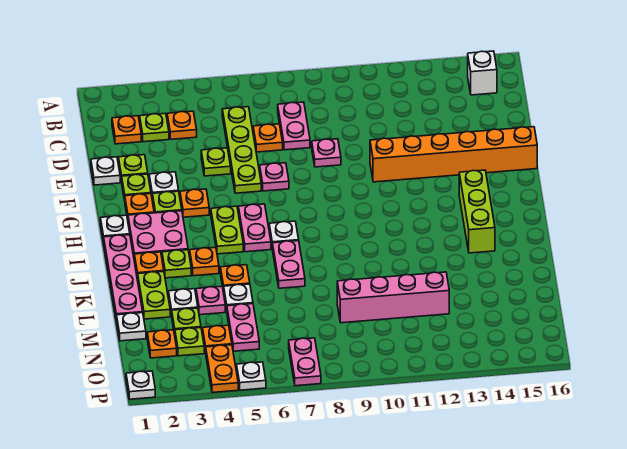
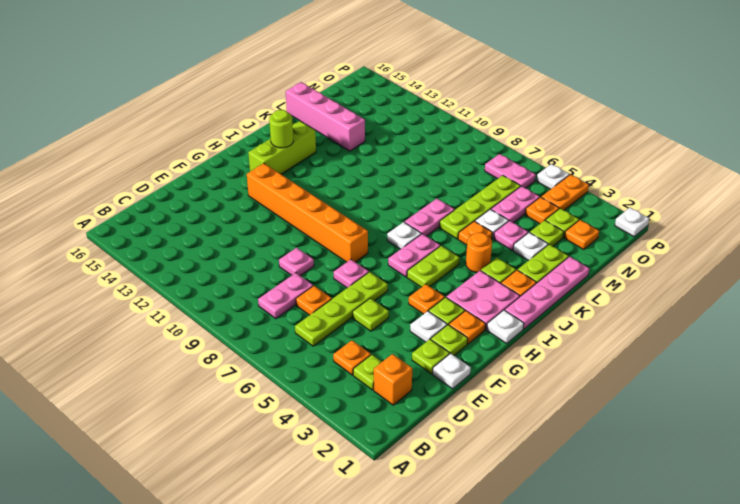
white brick B15 level 1 -> none
orange plate C2 level 1 -> orange brick C2 level 1
orange brick F11:F16 level 1 -> orange brick G8:G13 level 1
none -> lime round brick I14 level 2
orange plate J4 level 1 -> orange round brick J4 level 1
none -> lime plate K6:N6 level 1
white plate M1 level 1 -> none
pink brick M9:M12 level 1 -> pink brick L13:L16 level 1
pink plate O7:P7 level 1 -> pink plate O6:O7 level 1

